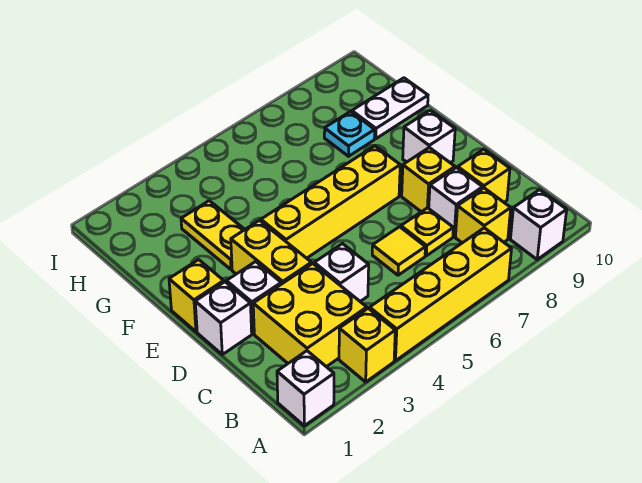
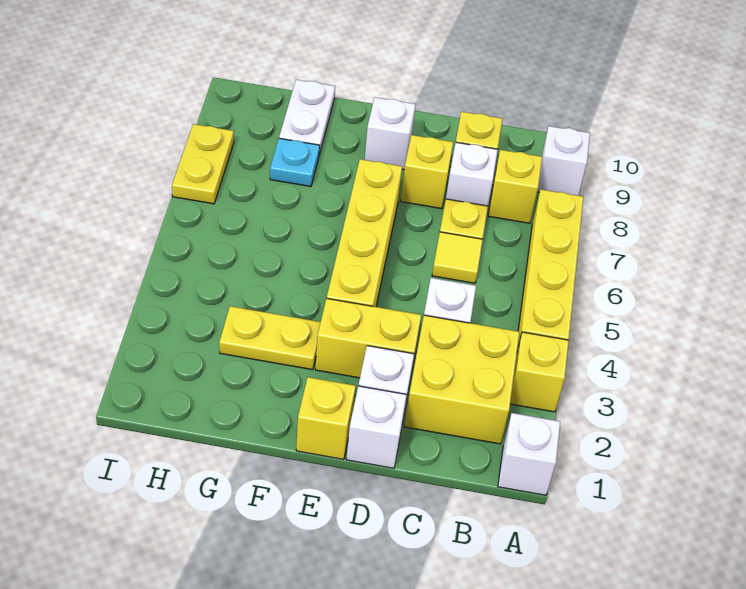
none -> yellow plate I7:I8 level 1

